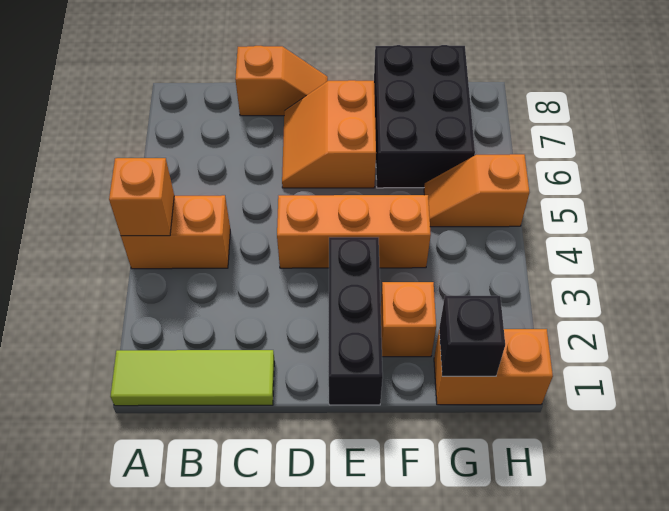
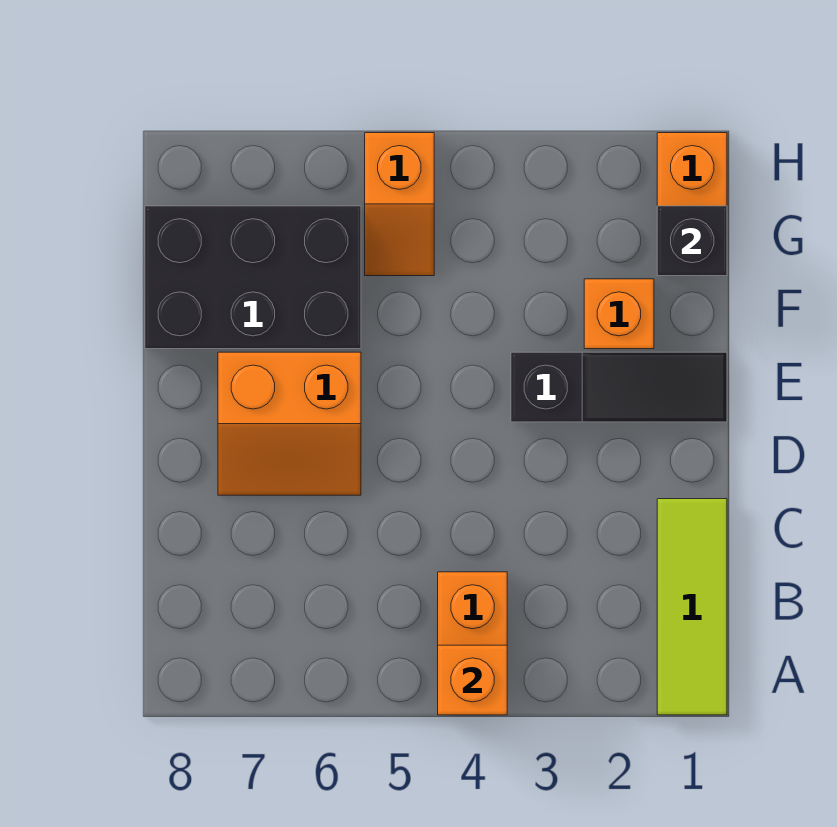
orange slope C8:D8 level 1 top C -> none
orange brick D4:F4 level 1 -> none
black brick E1:E3 level 1 -> black slope E1:E3 level 1 top 3

